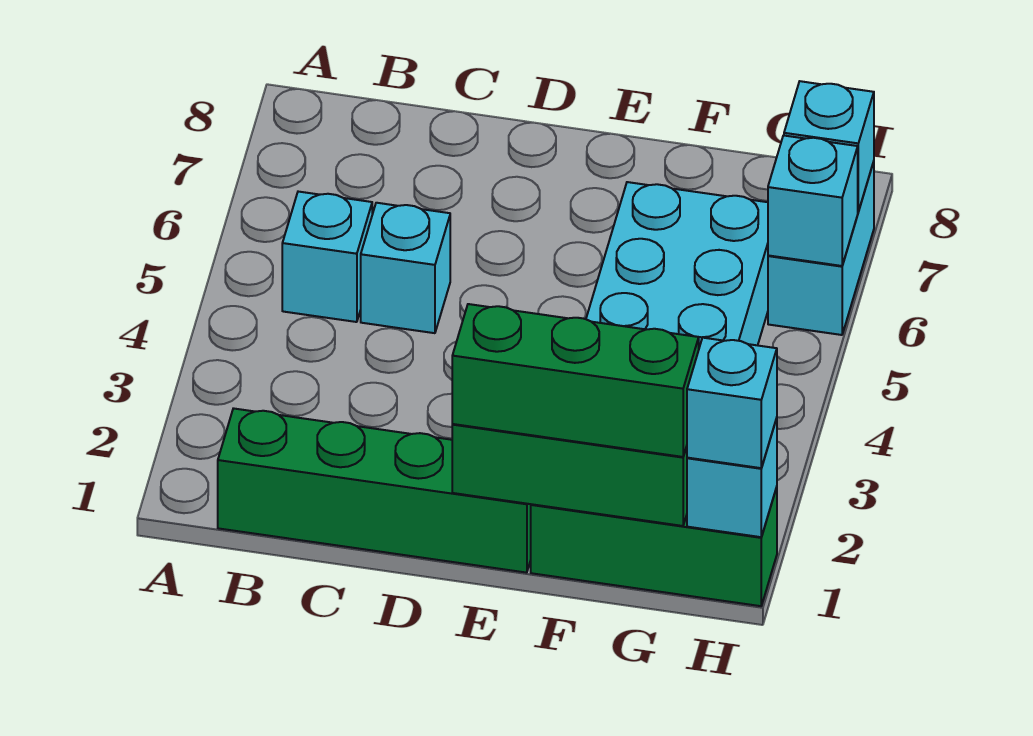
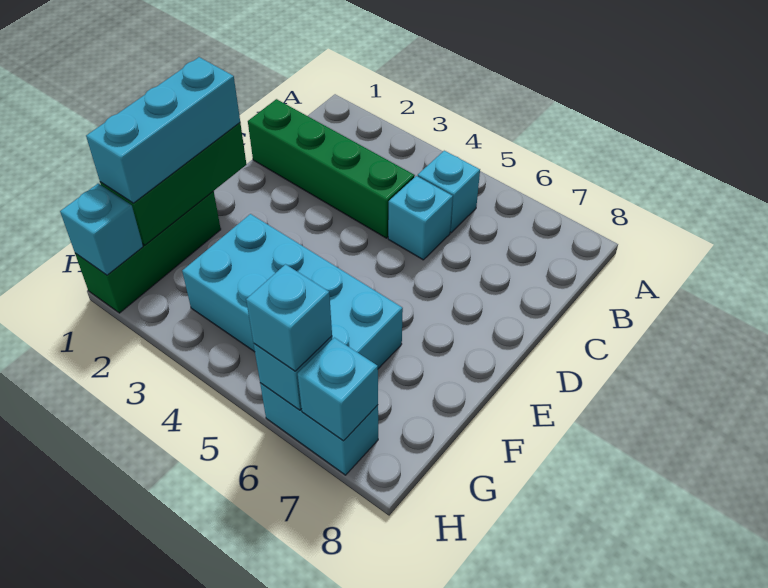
green brick B1:E1 level 1 -> green brick C1:C4 level 1
green brick E1:G1 level 3 -> cyan brick E1:G1 level 3
cyan brick H1 level 3 -> cyan brick H6 level 3

